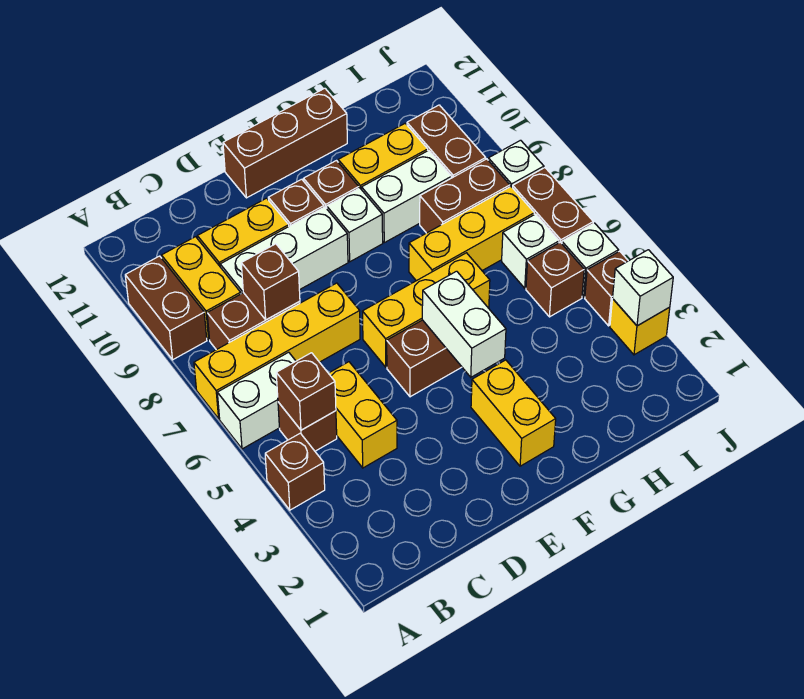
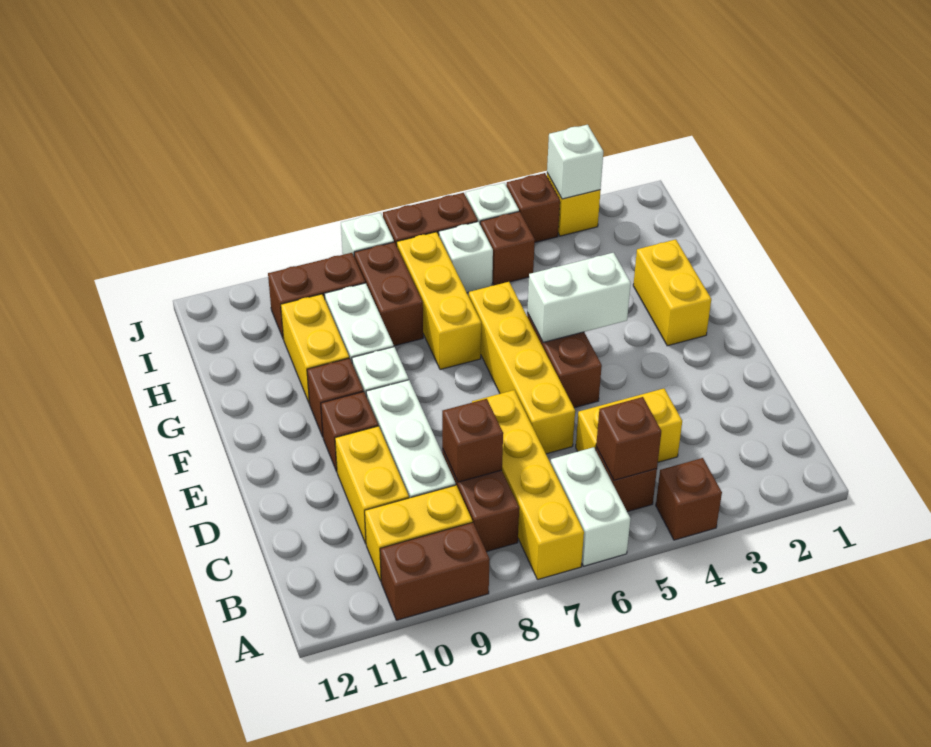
yellow brick E6:G6 level 1 -> yellow brick D6:G6 level 1
brown brick E12:G12 level 1 -> none
yellow brick F2:F3 level 1 -> yellow brick F2:G2 level 1

